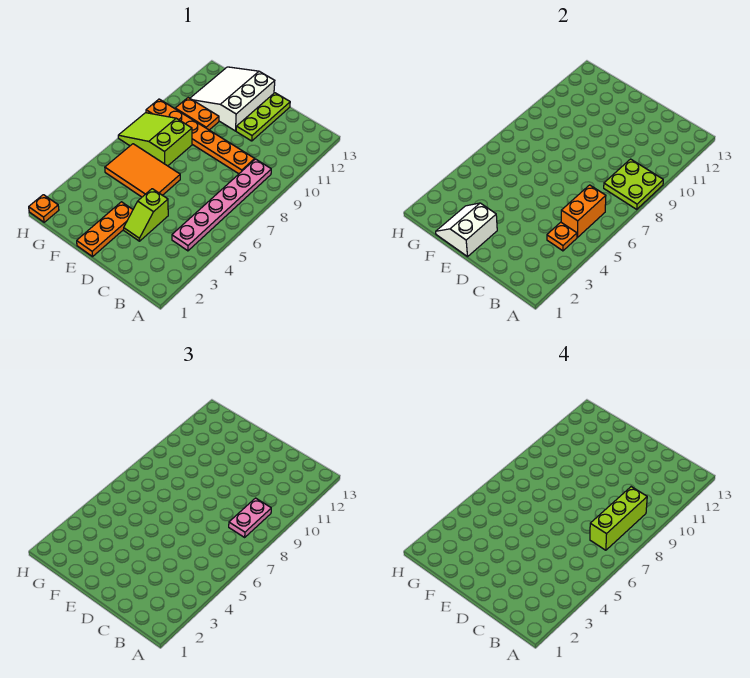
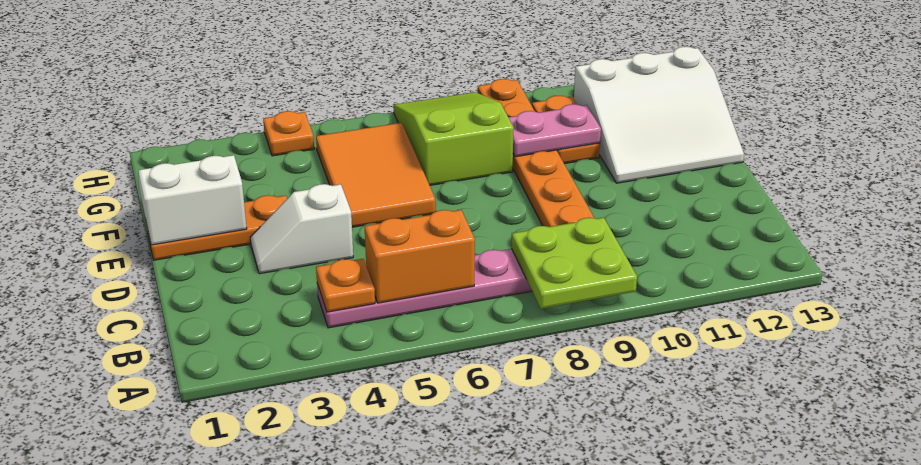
lime brick B7:B9 level 4 -> none
pink plate B8:B9 level 3 -> pink plate F9:F10 level 2
lime slope D3:D4 level 1 top 4 -> white slope D3:D4 level 1 top 4
lime plate D11:D13 level 1 -> none
white slope E11:G13 level 1 top E -> white slope E11:G13 level 1 top G
orange plate H1 level 1 -> orange plate H4 level 1

